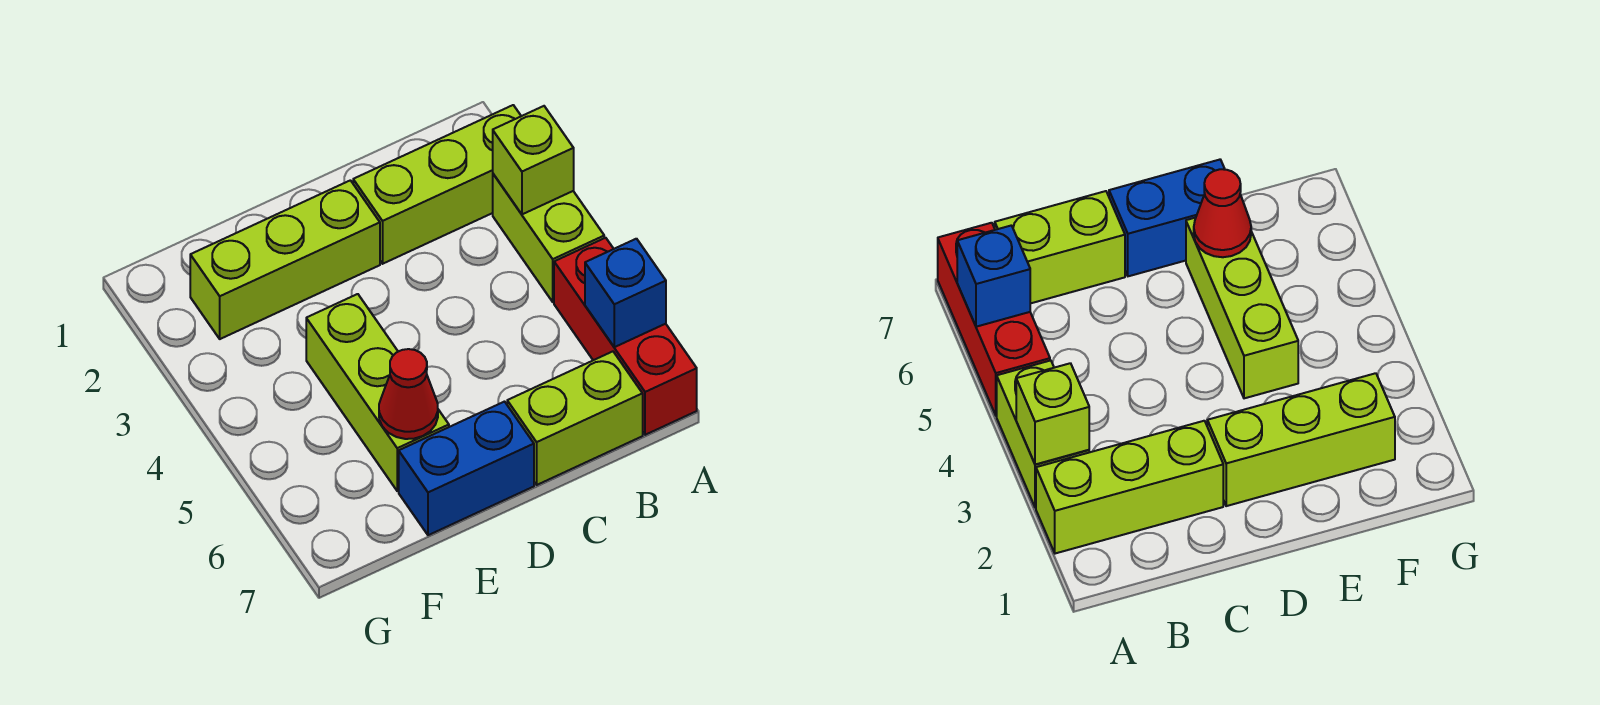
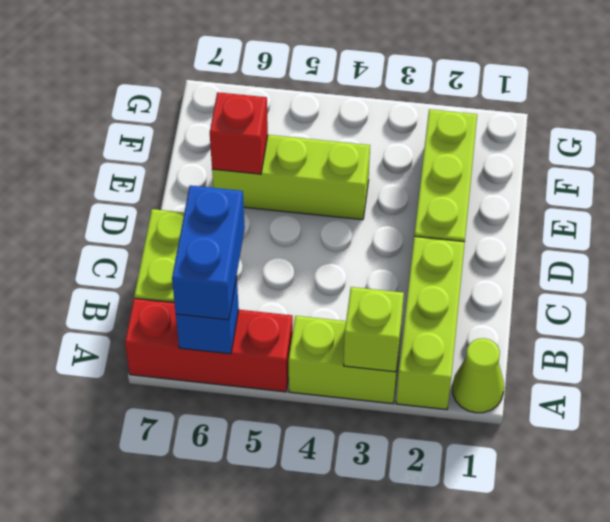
none -> lime cone A1 level 1
blue brick D7:E7 level 1 -> blue brick A6:B6 level 3
red cone E6 level 2 -> red brick E6 level 2

